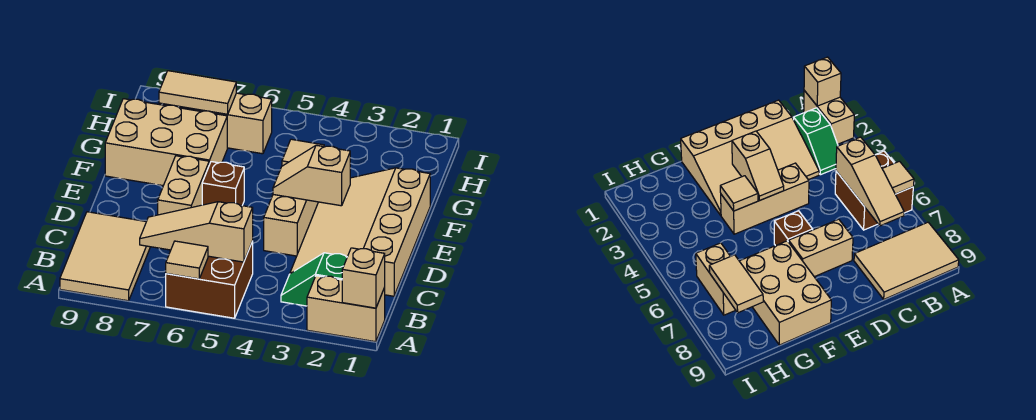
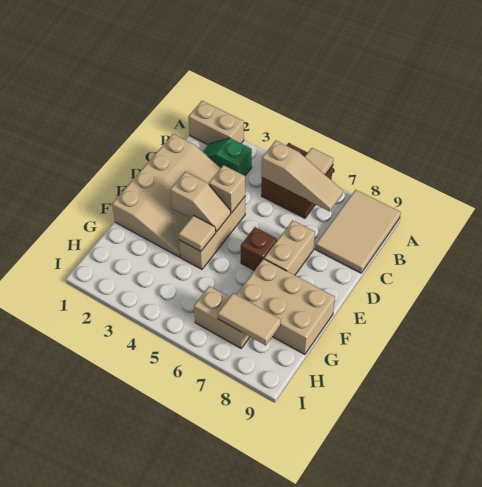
tan brick A1 level 2 -> tan brick D4 level 2
green slope B2:B3 level 1 top 2 -> green slope B2:B3 level 1 top 3

